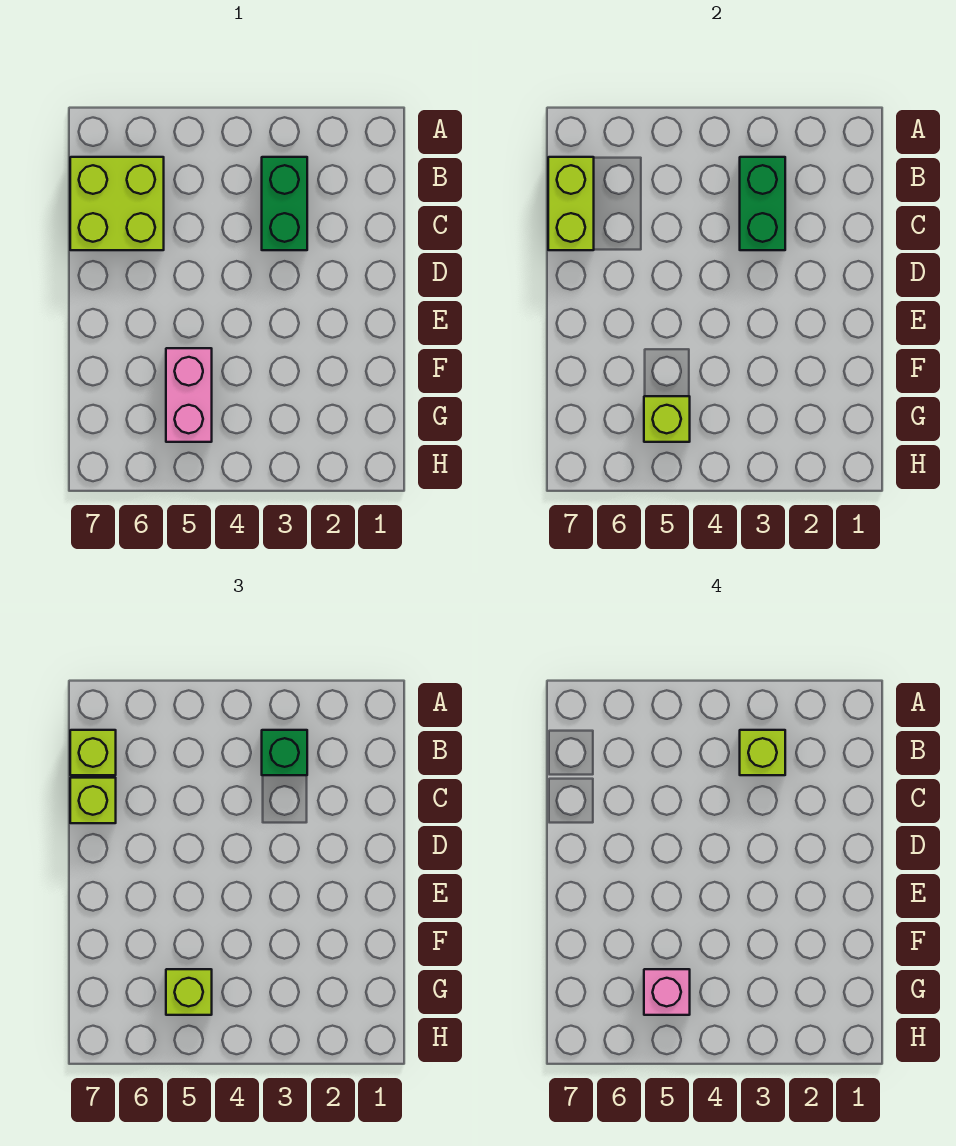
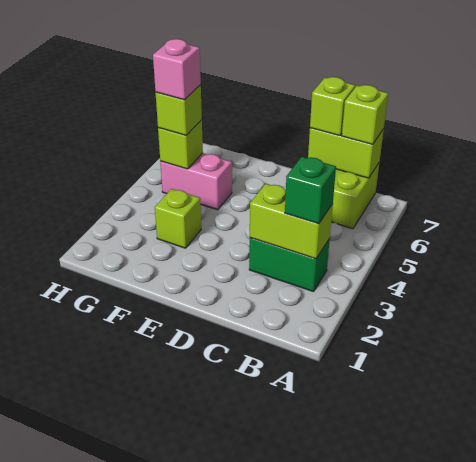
green brick B3:C3 level 2 -> lime brick B3:C3 level 2
lime brick B3 level 4 -> lime brick F3 level 1

